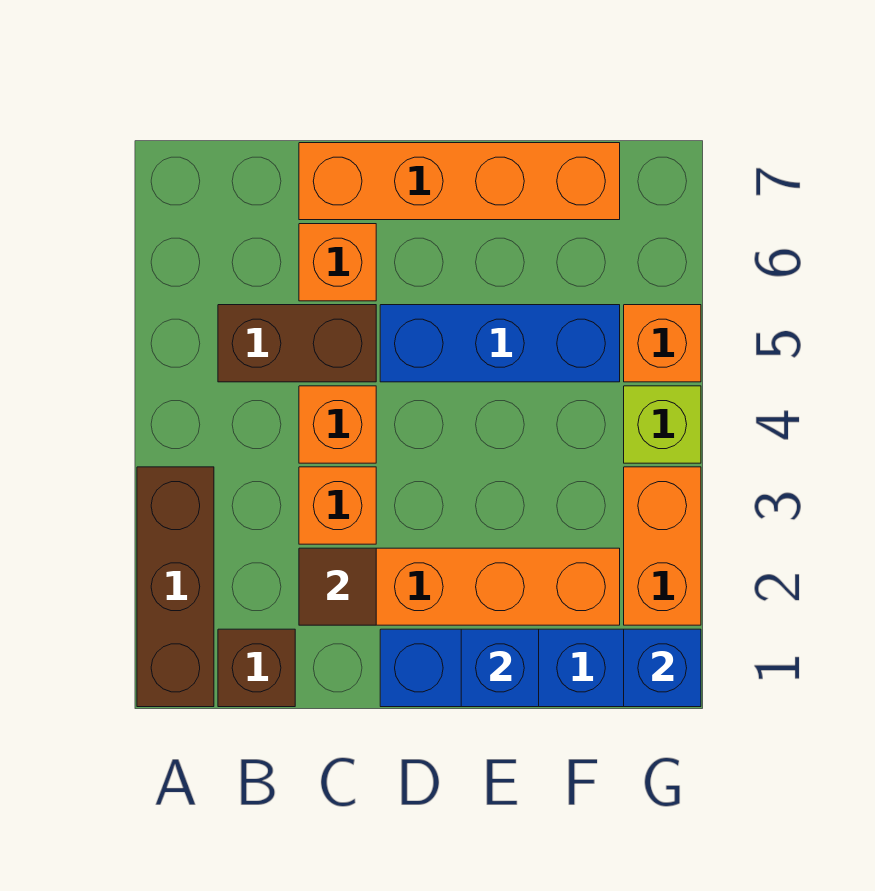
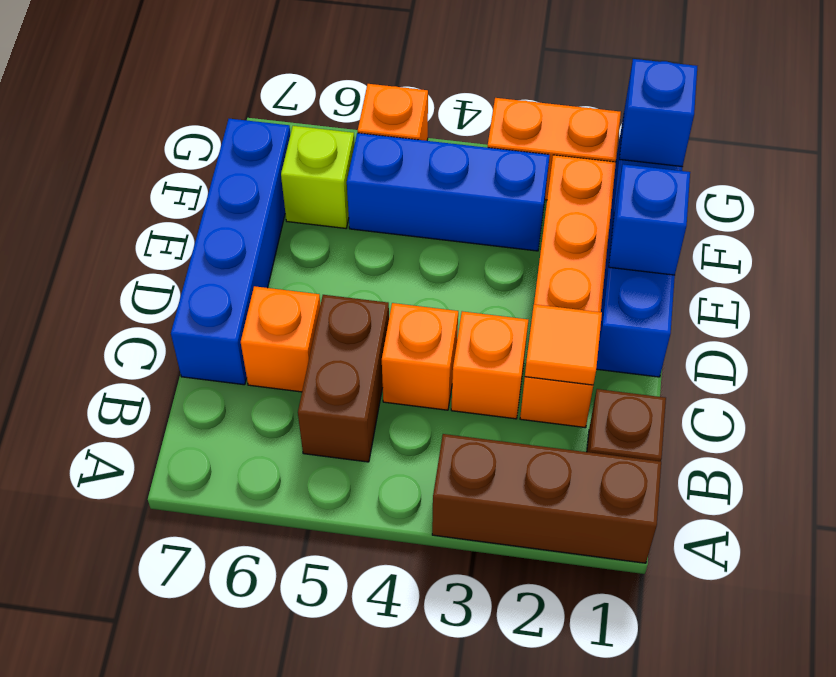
brown tile C2 level 2 -> orange tile C2 level 2
orange brick C7:F7 level 1 -> blue brick C7:F7 level 1
blue brick D5:F5 level 1 -> blue brick F3:F5 level 1
lime brick G4 level 1 -> lime brick F6 level 1

